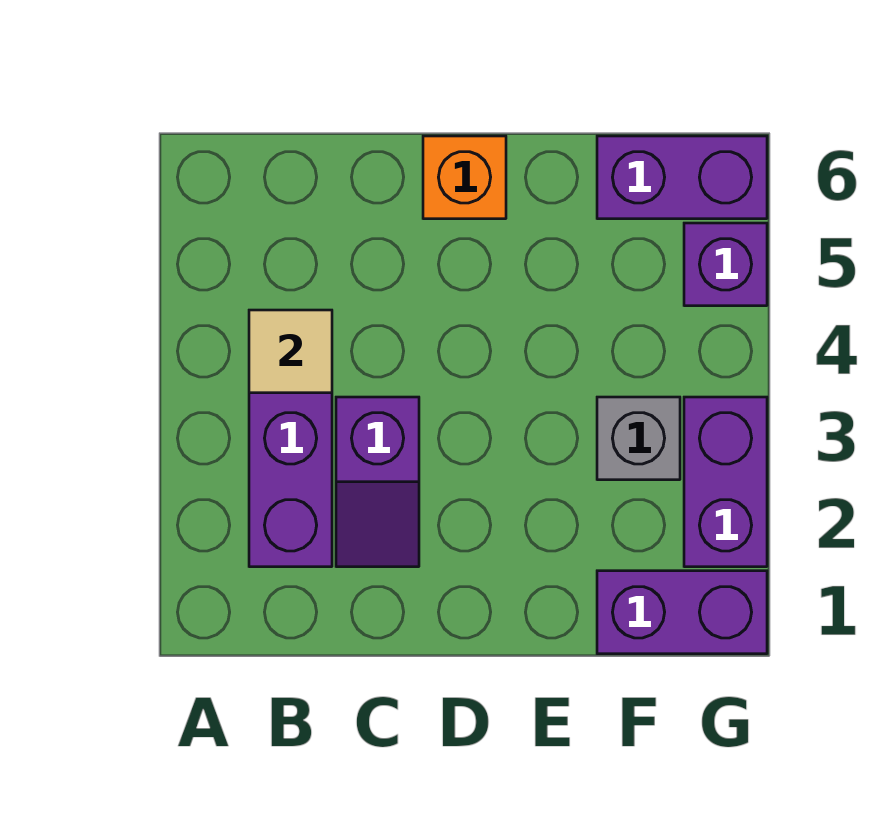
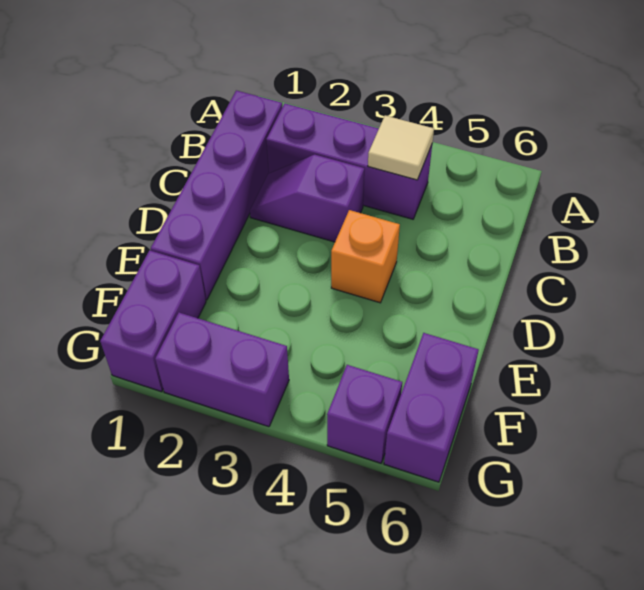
none -> purple brick B1:E1 level 1
orange brick D6 level 1 -> orange brick D4 level 1
grey brick F3 level 1 -> none

